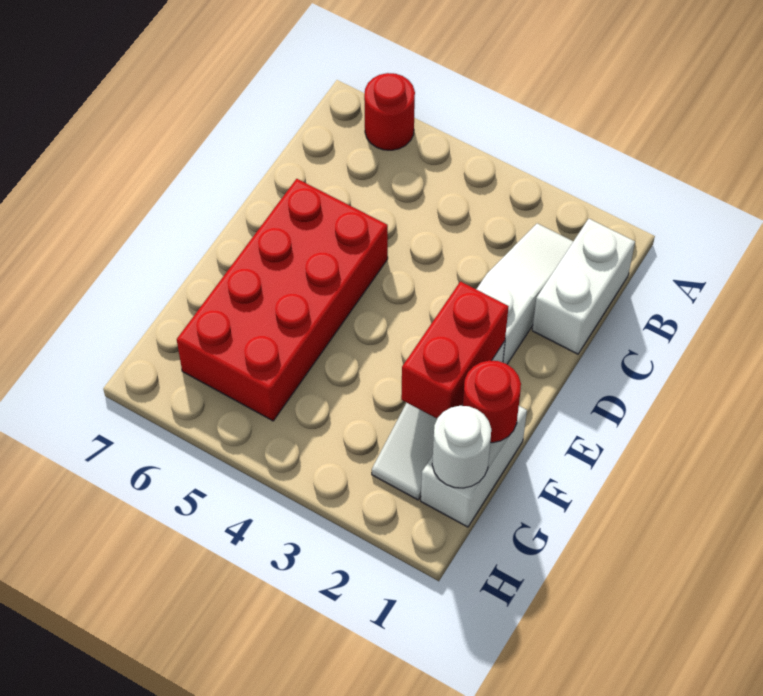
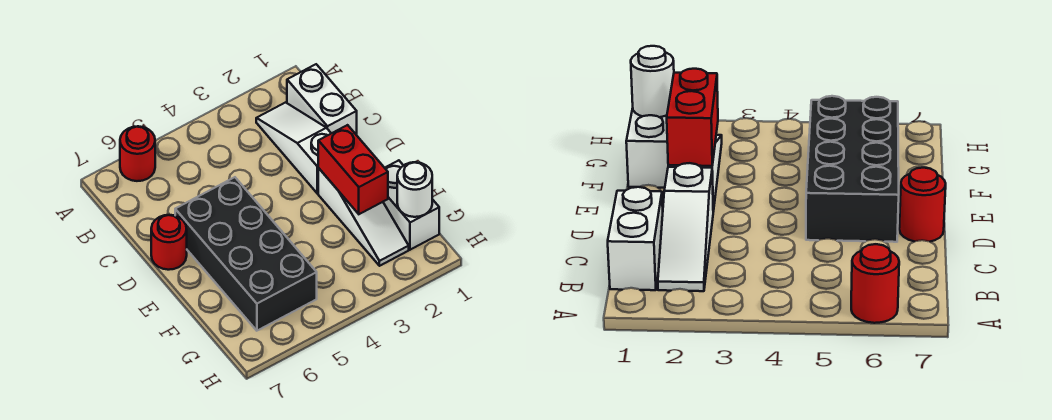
red brick D5:G6 level 1 -> black brick D5:G6 level 1
red round brick F1 level 2 -> red round brick D7 level 1

